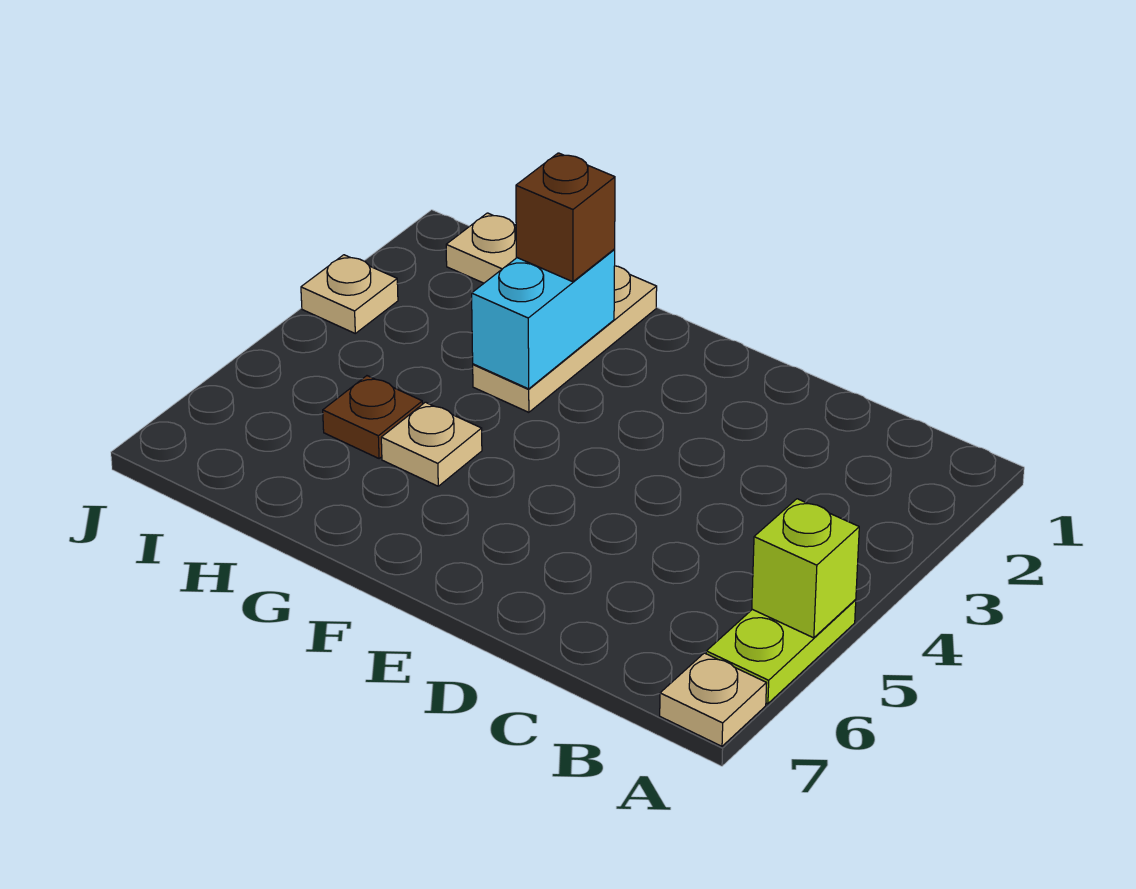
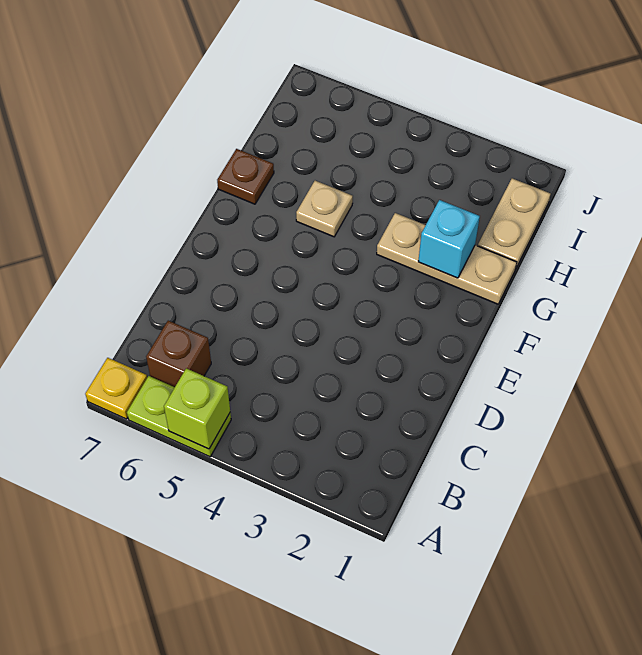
tan plate A7 level 1 -> yellow plate A7 level 1
cyan brick G2:G3 level 2 -> cyan brick G2 level 2
brown brick G2 level 3 -> brown brick B6 level 1
brown plate H5 level 1 -> brown plate G7 level 1
tan plate J3 level 1 -> none

